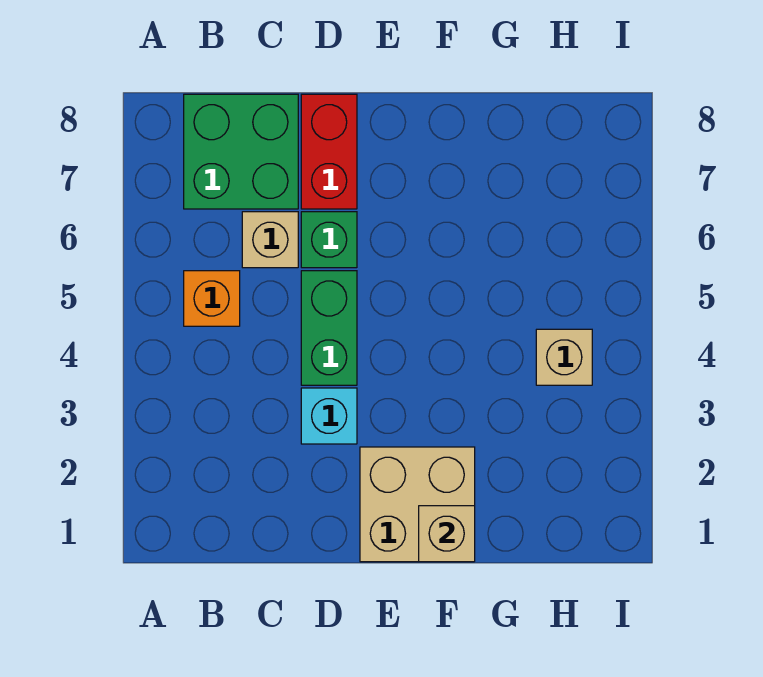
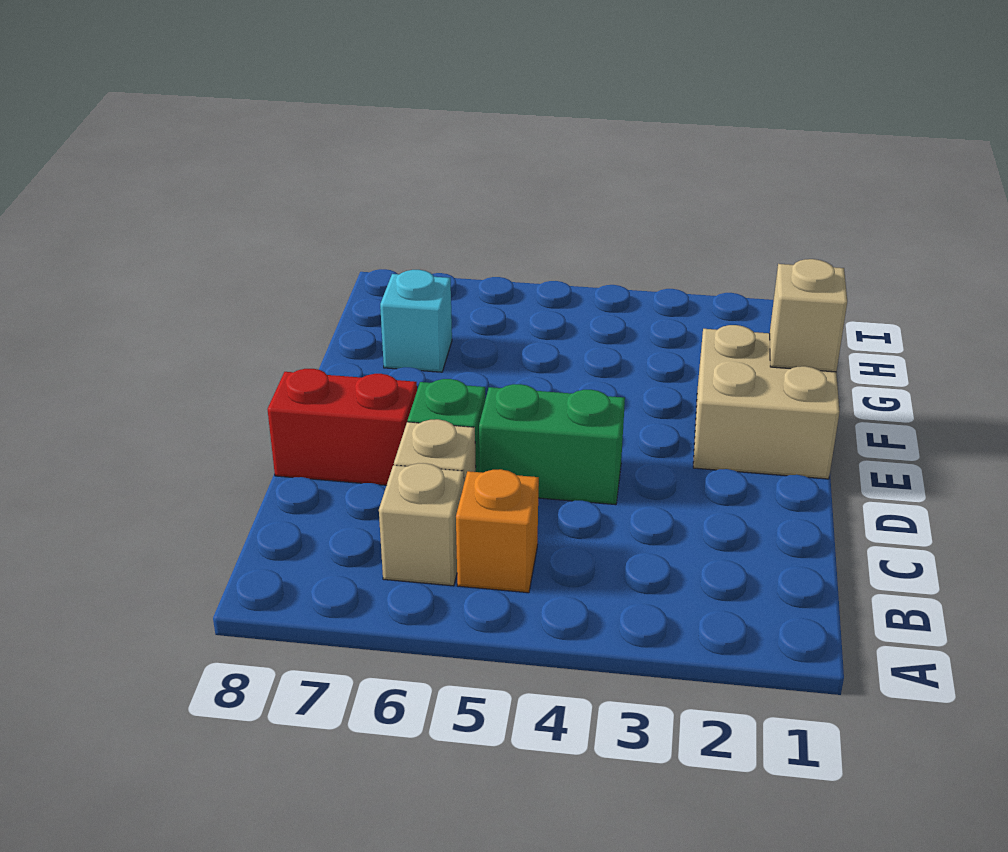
green brick B7:C8 level 1 -> none
cyan brick D3 level 1 -> cyan brick G7 level 1
tan brick H4 level 1 -> tan brick B6 level 1

